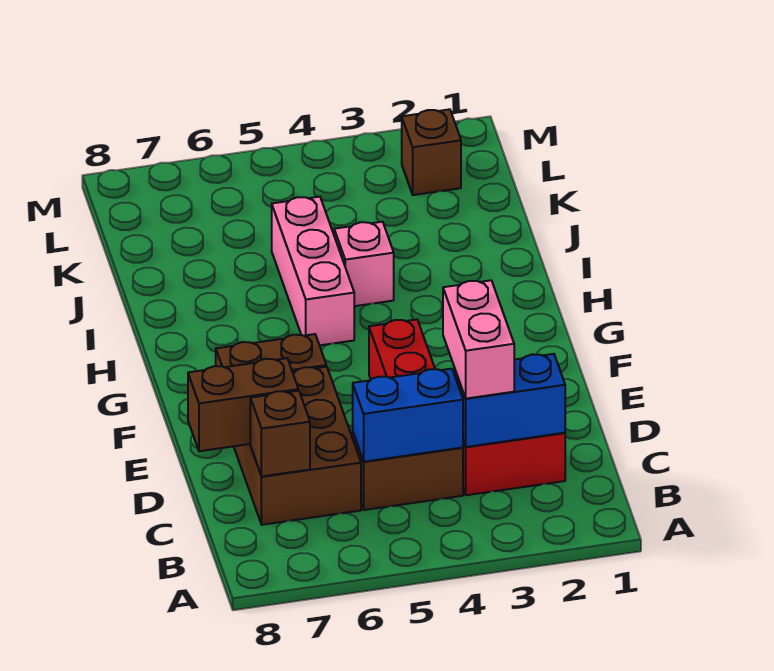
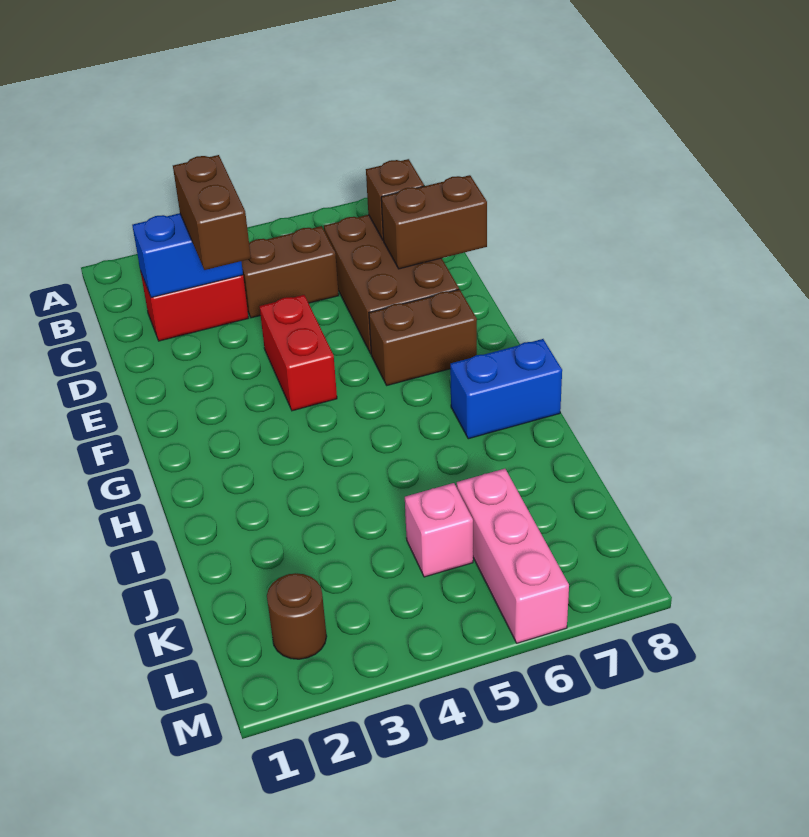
pink brick C3:D3 level 3 -> brown brick C3:D3 level 3
blue brick C4:C5 level 2 -> blue brick H7:H8 level 1
pink brick H5:J5 level 1 -> pink brick K6:M6 level 1
pink brick I4 level 1 -> pink brick K5 level 1
brown brick L2 level 1 -> brown round brick L2 level 1

